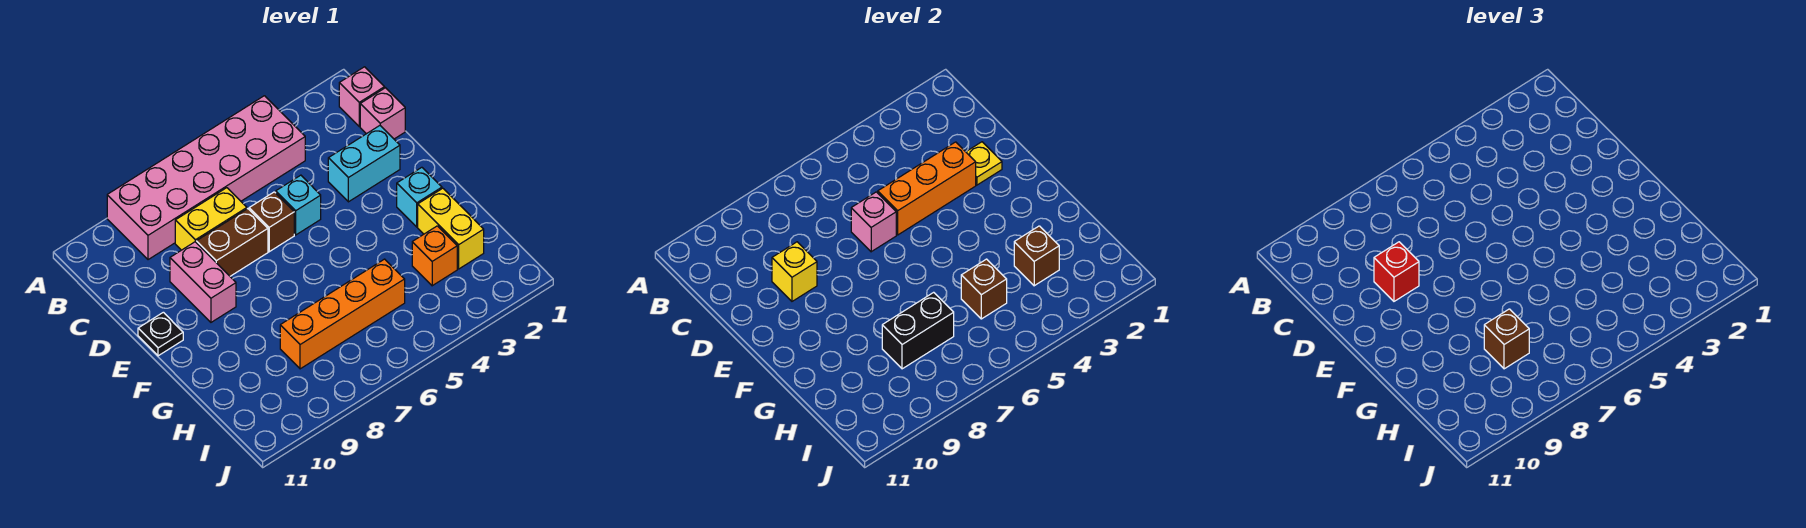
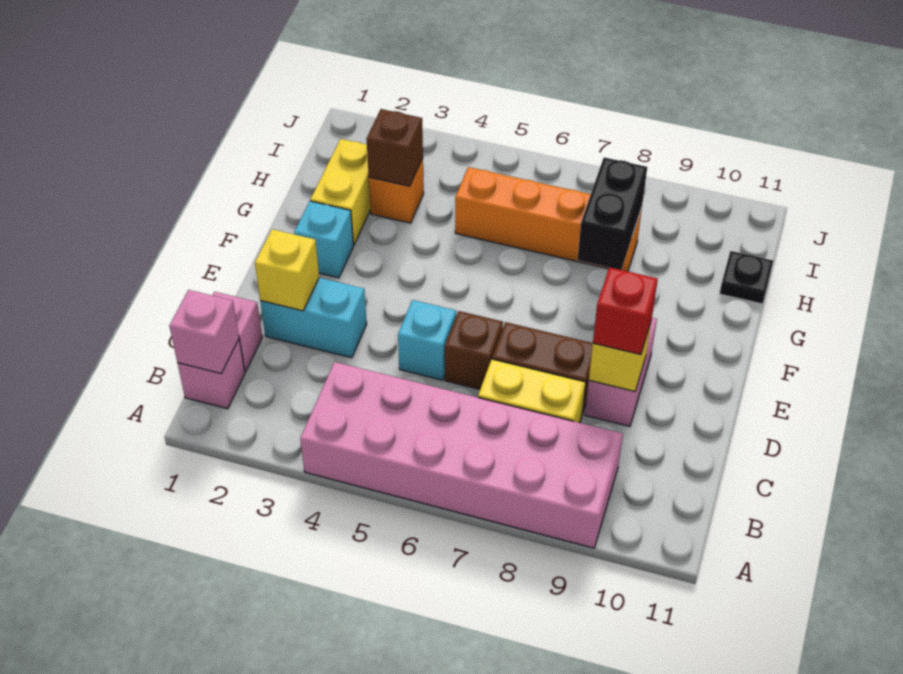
yellow plate D2 level 2 -> yellow brick D2 level 2
orange brick D3:D5 level 2 -> none
pink brick D6 level 2 -> pink brick B1 level 2
black plate E11 level 1 -> black plate H11 level 1
brown brick H5 level 2 -> none
black brick H7:H8 level 2 -> black brick G8:H8 level 2
brown brick H8 level 3 -> none

